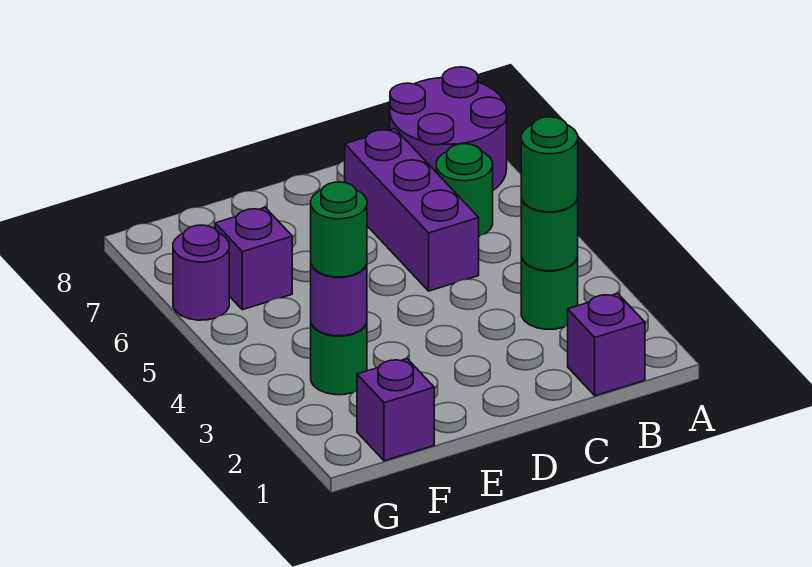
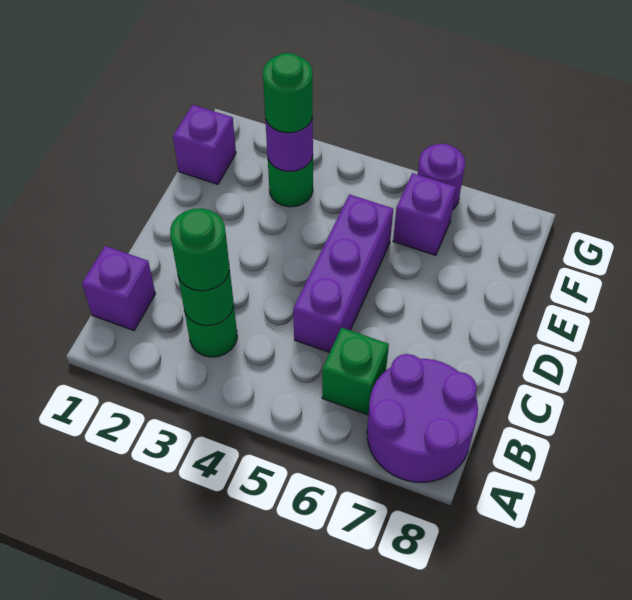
green round brick B6 level 1 -> green brick B6 level 1
purple brick C5:C7 level 1 -> purple brick C5:E5 level 1

